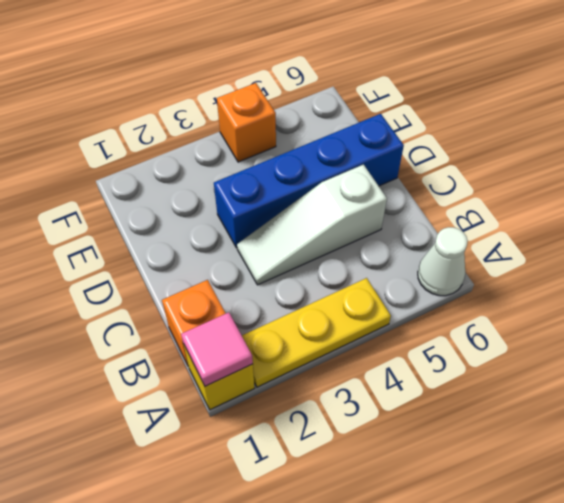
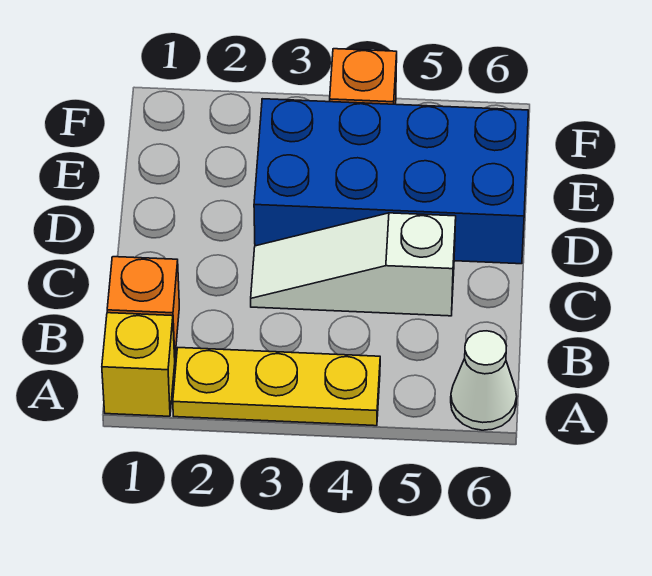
pink tile A1 level 2 -> none
blue brick D3:D6 level 1 -> blue brick D3:E6 level 1

